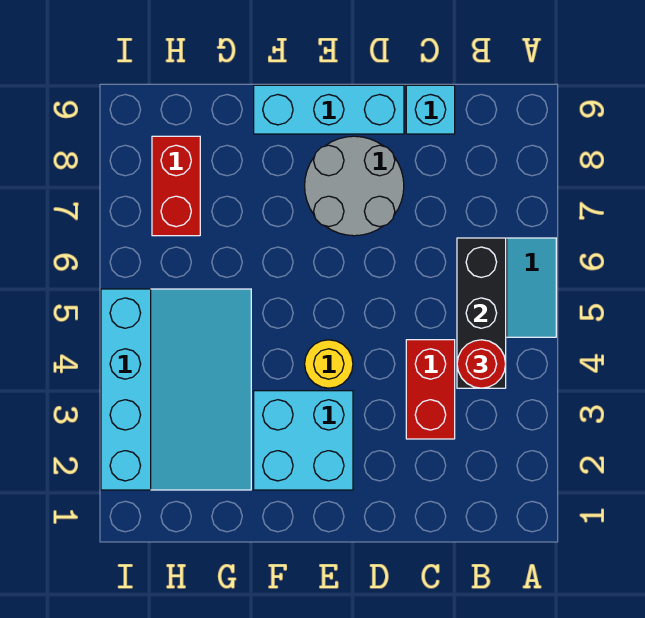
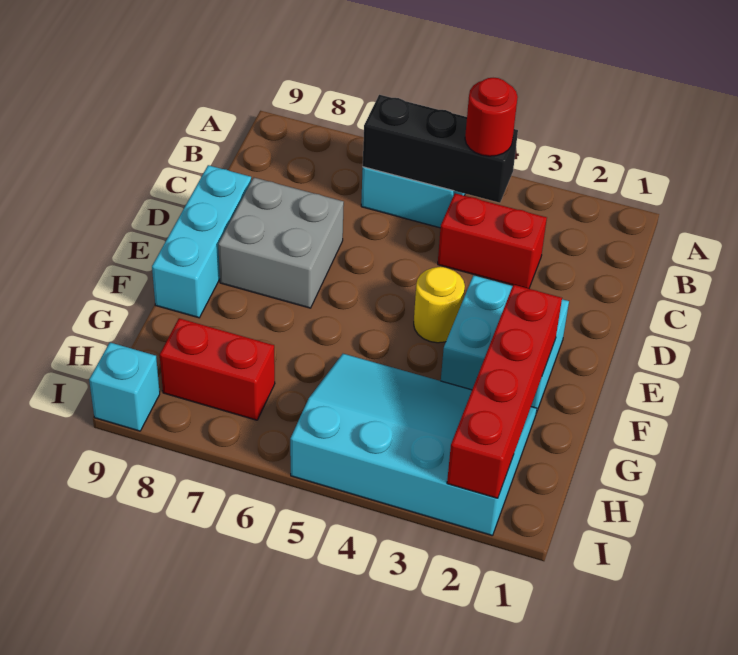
cyan brick C9 level 1 -> cyan brick I9 level 1
grey round brick D7:E8 level 1 -> grey brick D7:E8 level 1
none -> red brick F2:I2 level 2

